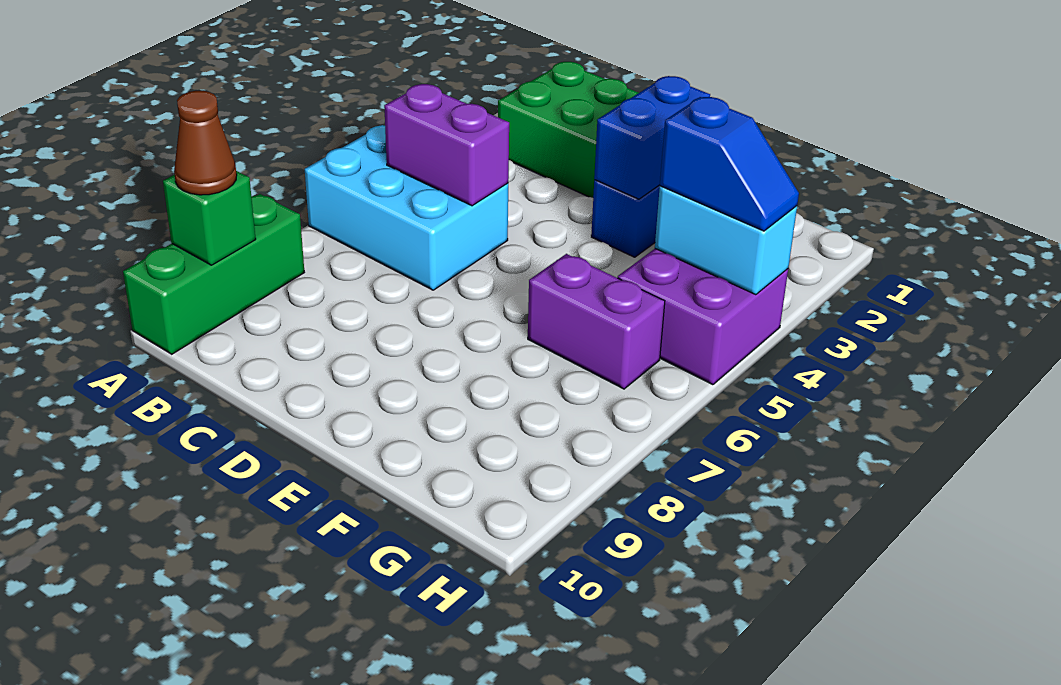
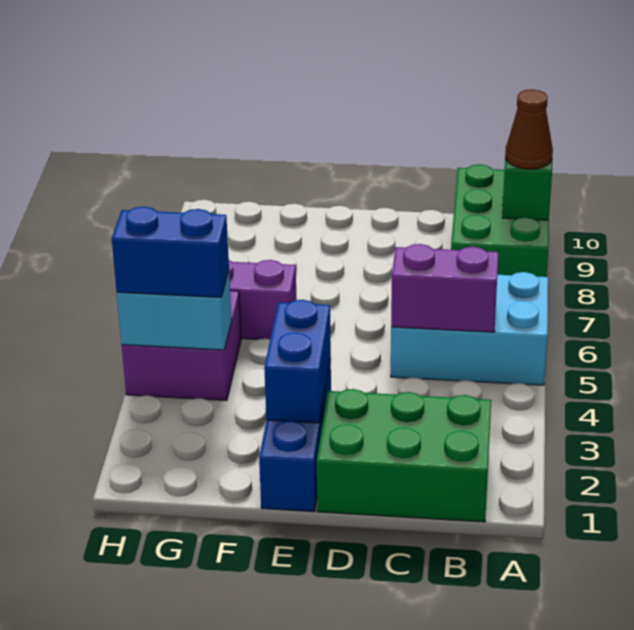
green brick A8:A10 level 1 -> green brick A8:B10 level 1
blue slope G4:H4 level 3 top G -> blue brick G4:H4 level 3

